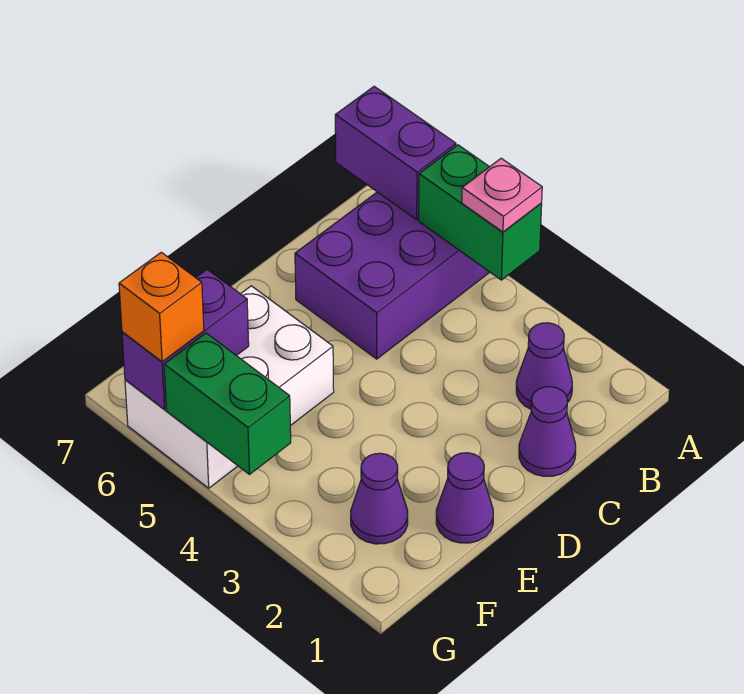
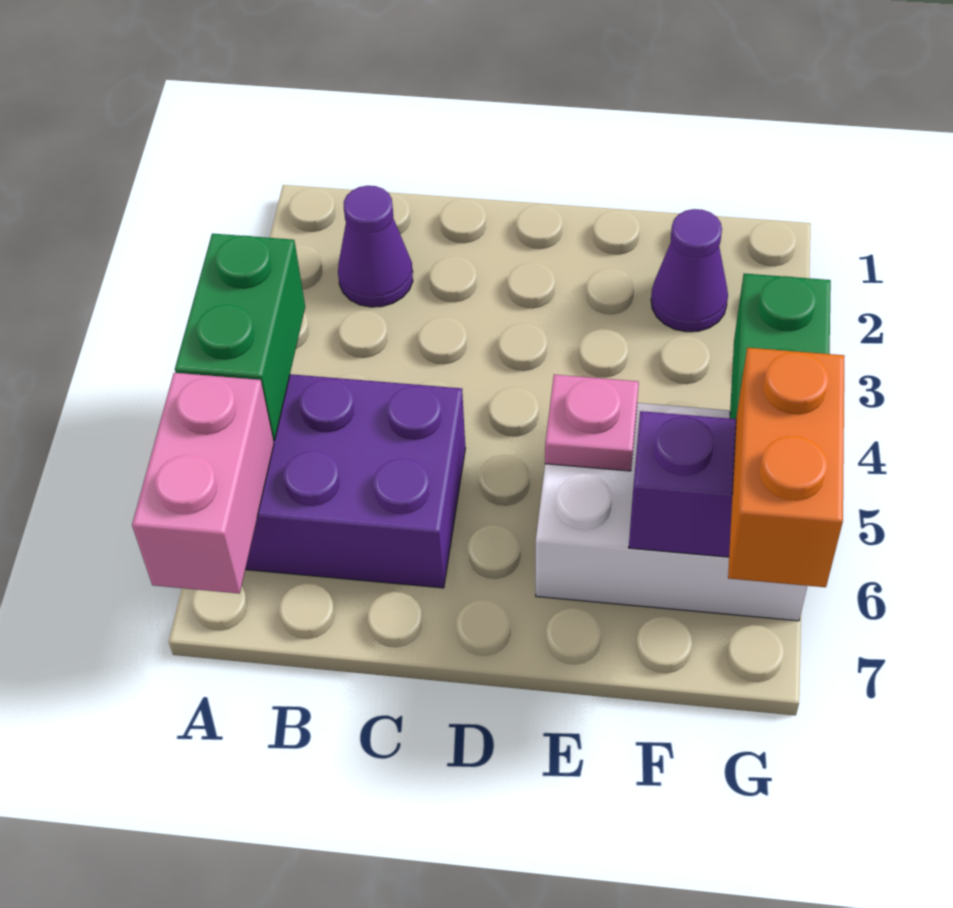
pink plate A4 level 3 -> pink plate E5 level 2
purple brick A6:A7 level 2 -> pink brick A6:A7 level 2
purple cone C1 level 1 -> none
purple cone E1 level 1 -> none
orange brick G6 level 3 -> orange brick G6:G7 level 3

